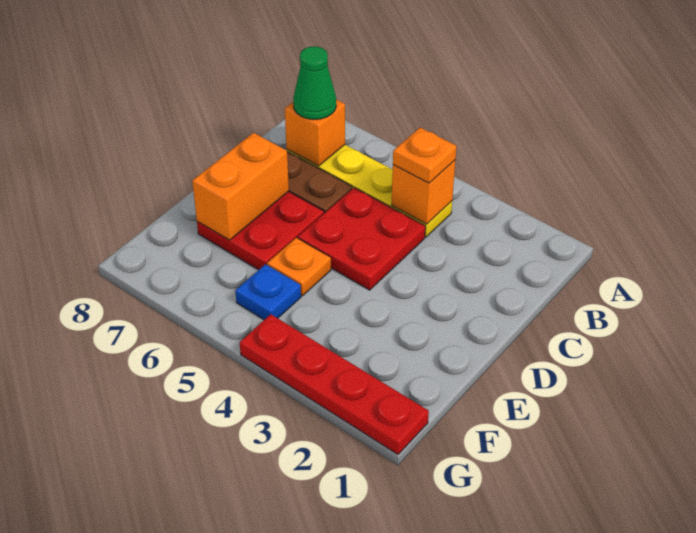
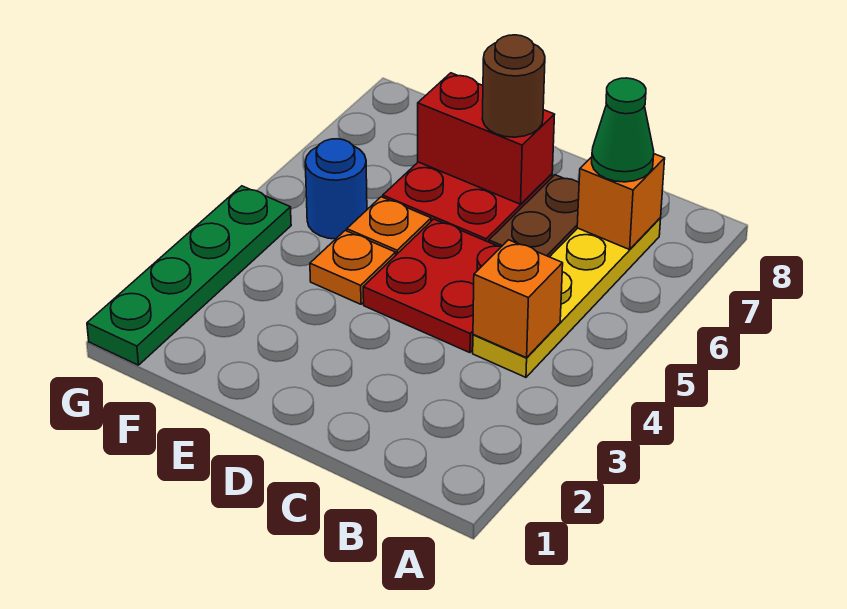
orange plate B4 level 3 -> orange plate E4 level 1
orange brick D7:E7 level 2 -> red brick D7:E7 level 2
none -> brown round brick D7 level 3
blue plate F5 level 1 -> blue round brick F5 level 1
red plate G1:G4 level 1 -> green plate G1:G4 level 1

